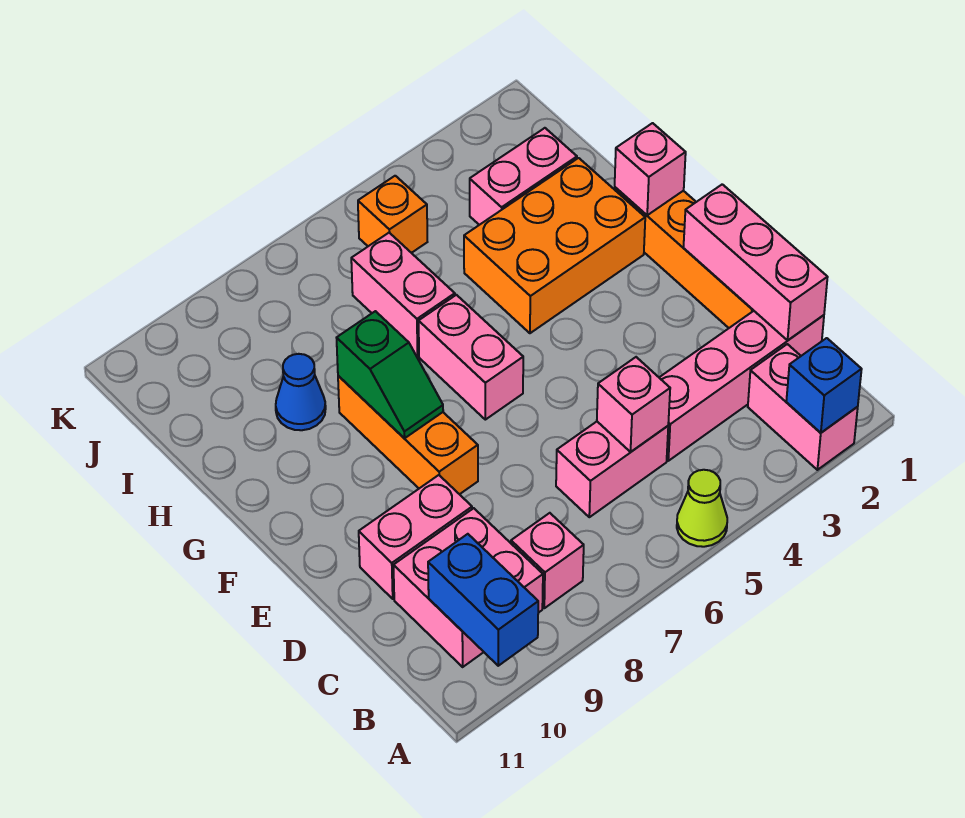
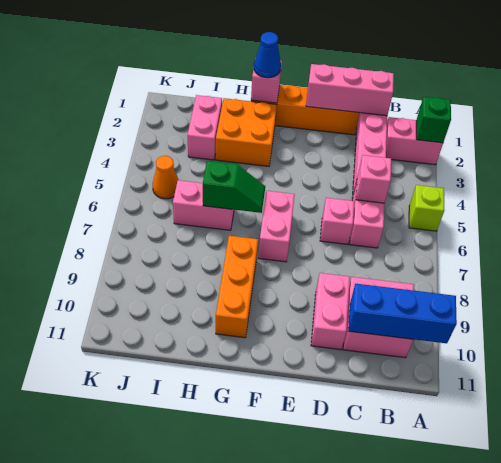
blue brick A2 level 2 -> green brick A2 level 2
lime cone A5 level 1 -> lime brick A5 level 1
blue brick A10:B10 level 2 -> blue brick A10:C10 level 2
pink brick B8 level 1 -> pink brick D6 level 1
orange brick E8:G8 level 1 -> orange brick G8:G10 level 1
pink brick F6:G6 level 1 -> pink brick F6:F7 level 1
green slope F8:G8 level 2 top G -> green slope G6:H6 level 2 top H
orange brick G2:H4 level 1 -> orange brick G2:H3 level 1
blue cone H9 level 1 -> blue cone G1 level 3
orange brick J5 level 1 -> orange cone J5 level 1

